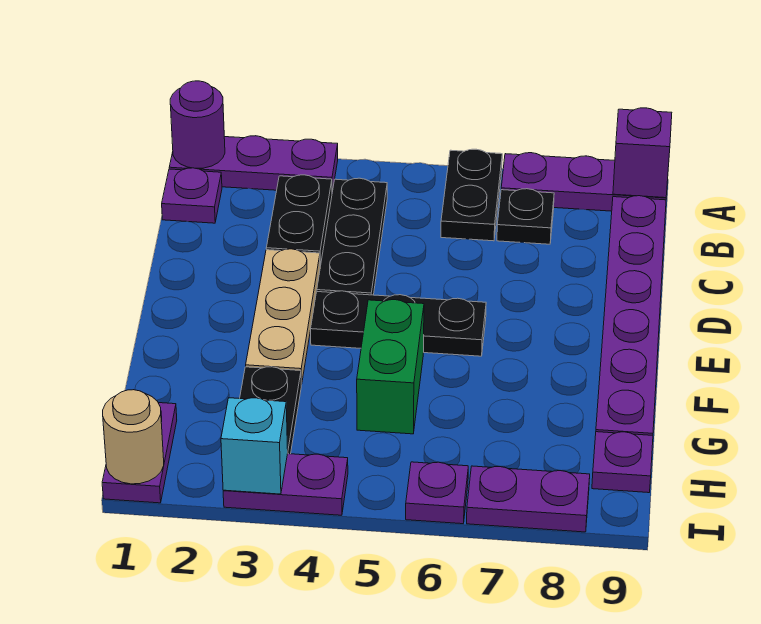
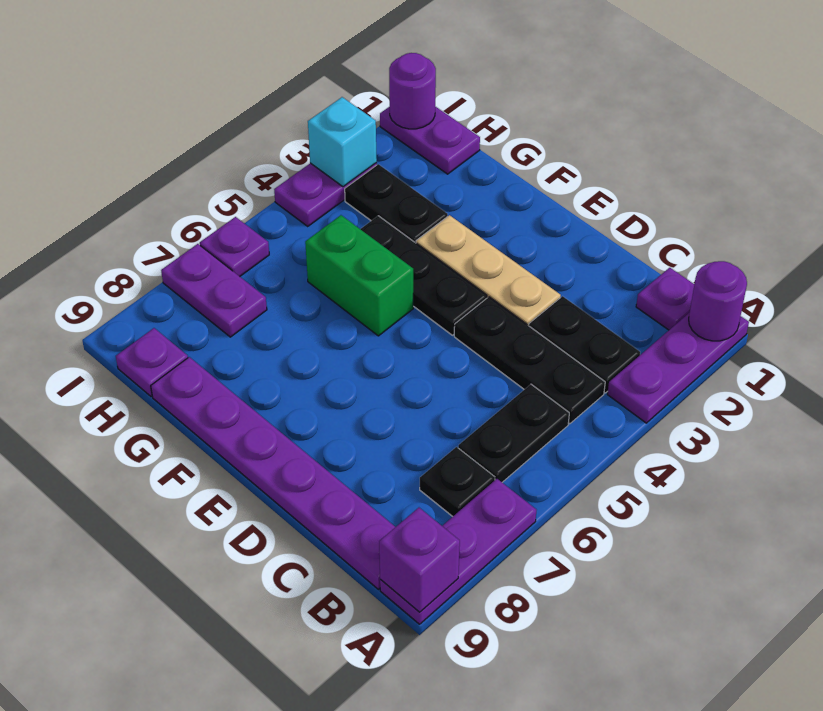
black plate A6:B6 level 1 -> black plate B5:B6 level 1
black plate E4:E6 level 1 -> black plate E4:G4 level 1
tan round brick I1 level 2 -> purple round brick I1 level 2
purple plate I7:I8 level 1 -> purple plate H7:I7 level 1

